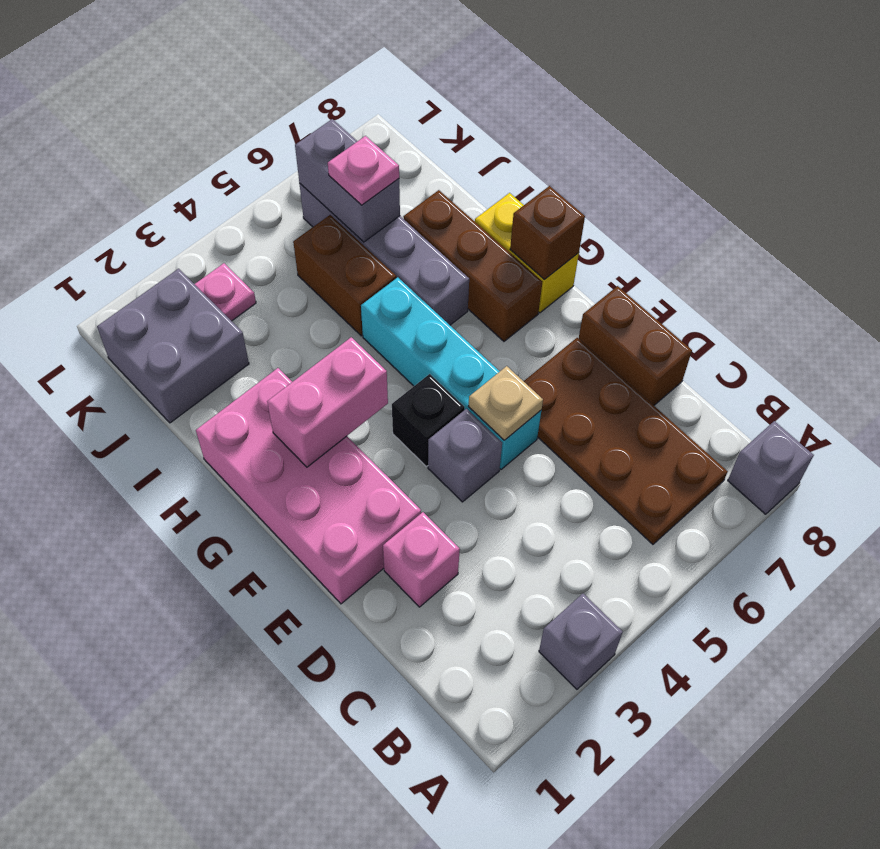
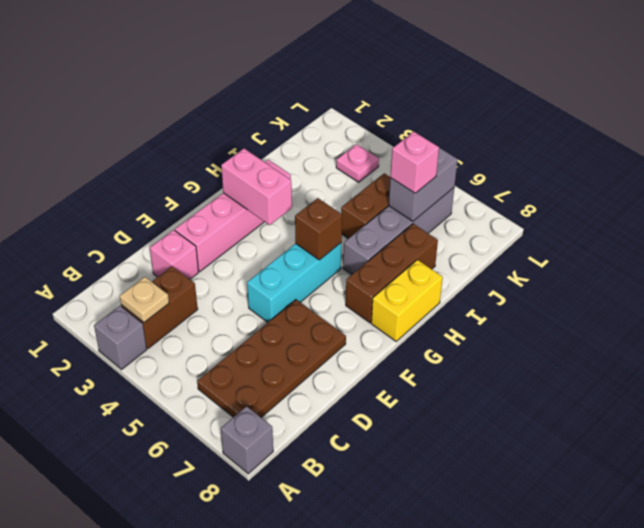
brown brick D8:E8 level 1 -> brown brick B3:C3 level 1
pink brick E1:H2 level 1 -> pink brick E2:H2 level 1
grey brick E4 level 1 -> none
cyan brick E5:H5 level 1 -> cyan brick E5:G5 level 1
tan plate E5 level 2 -> tan plate B3 level 2
black brick F4 level 1 -> none
brown brick G8 level 2 -> brown brick G5 level 2
grey brick J1:K2 level 1 -> none
pink plate J6 level 3 -> pink brick J6 level 3

